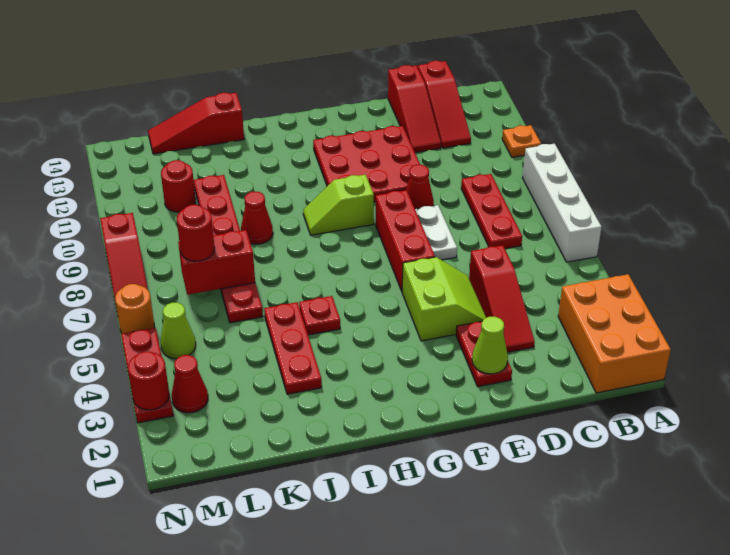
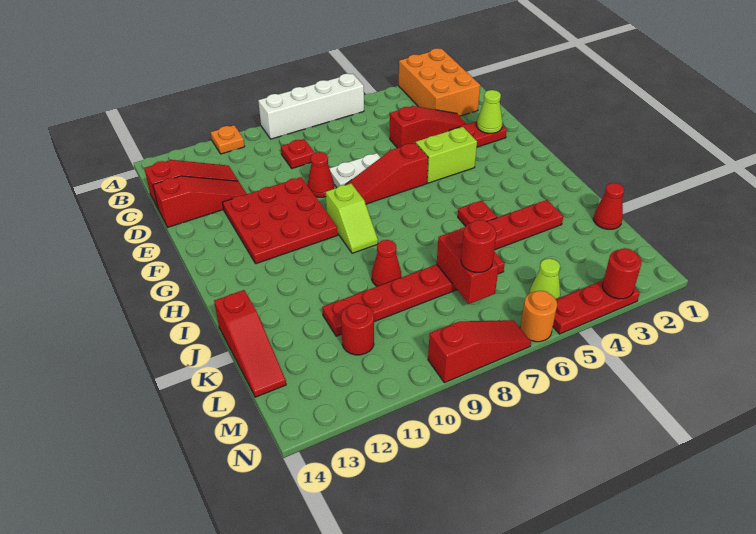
orange brick A1:B3 level 1 -> orange brick A2:C3 level 1
red plate C7:C9 level 1 -> red plate C9 level 1
red brick F6:F8 level 1 -> red slope F6:F8 level 1 top 6
red cone M3 level 1 -> red cone K1 level 1

